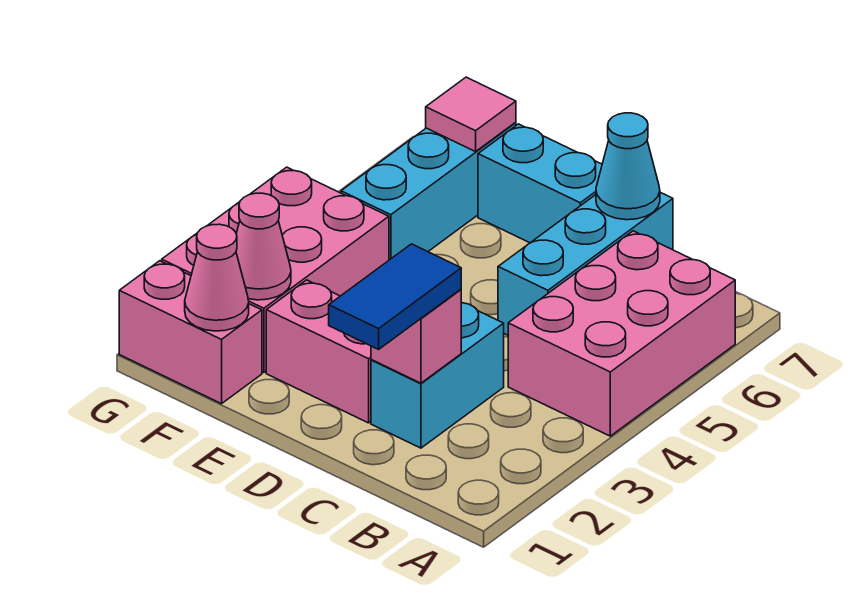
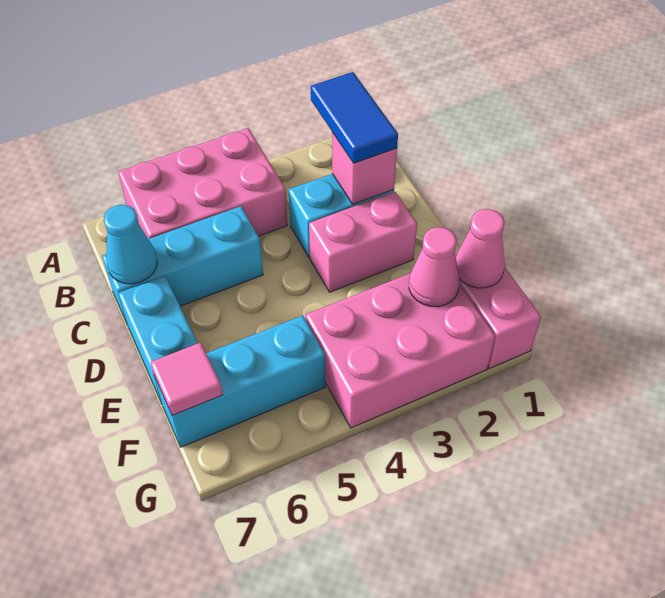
blue tile C1:C2 level 3 -> blue tile B2:C2 level 3
pink brick D2:E2 level 1 -> pink brick D2:D3 level 1

